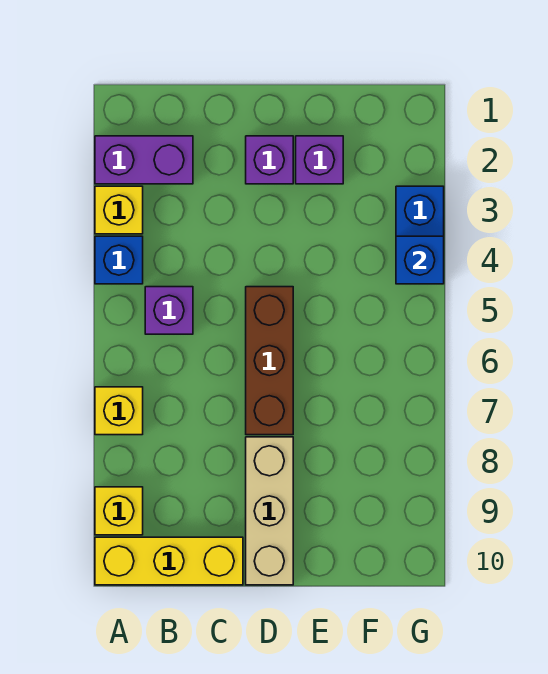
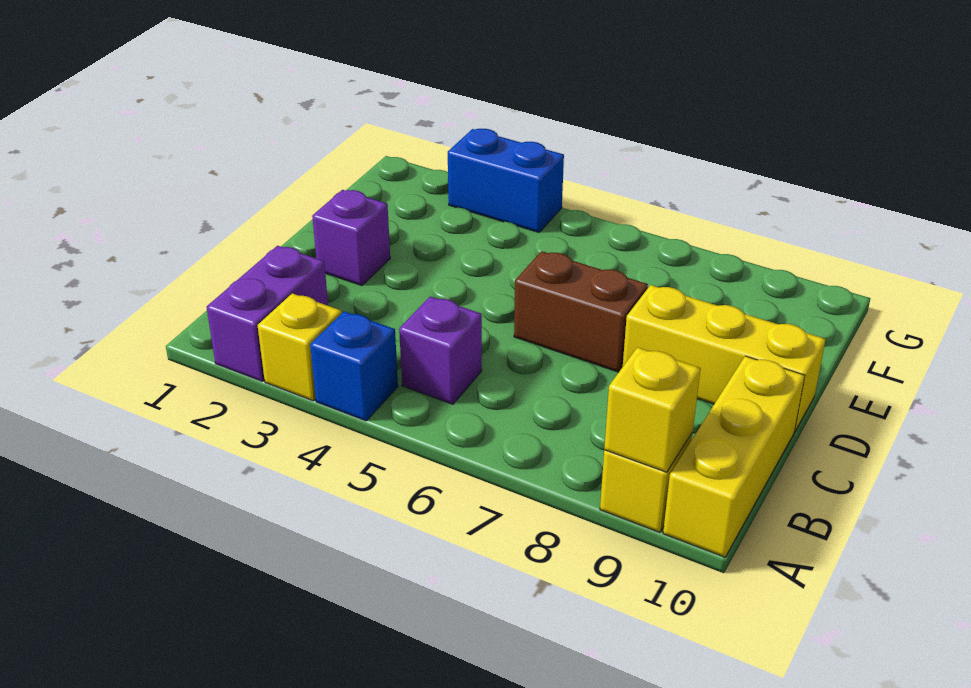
yellow brick A7 level 1 -> yellow brick A9 level 2
brown brick D5:D7 level 1 -> brown brick D6:D7 level 1
tan brick D8:D10 level 1 -> yellow brick D8:D10 level 1
purple brick E2 level 1 -> none
blue brick G4 level 2 -> none

